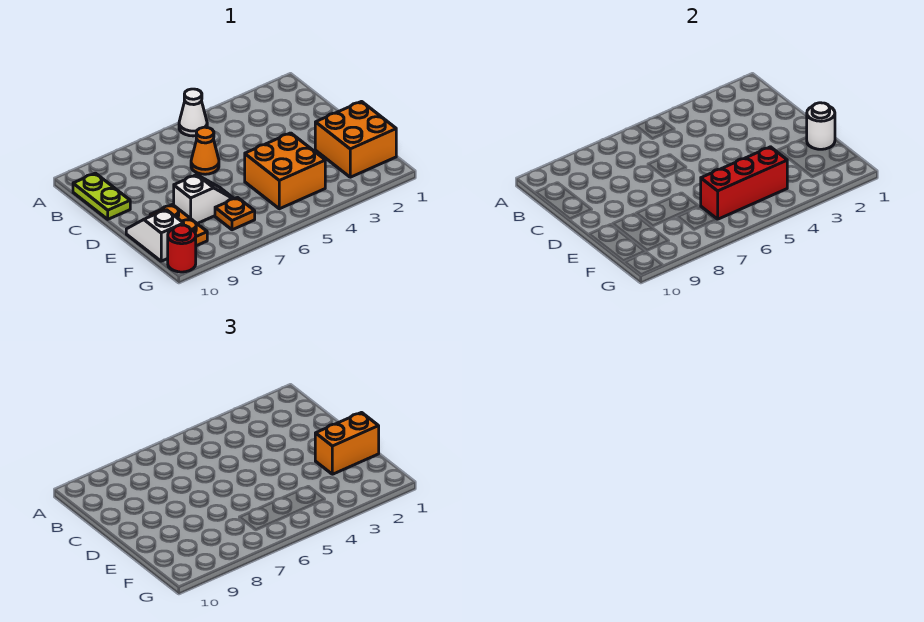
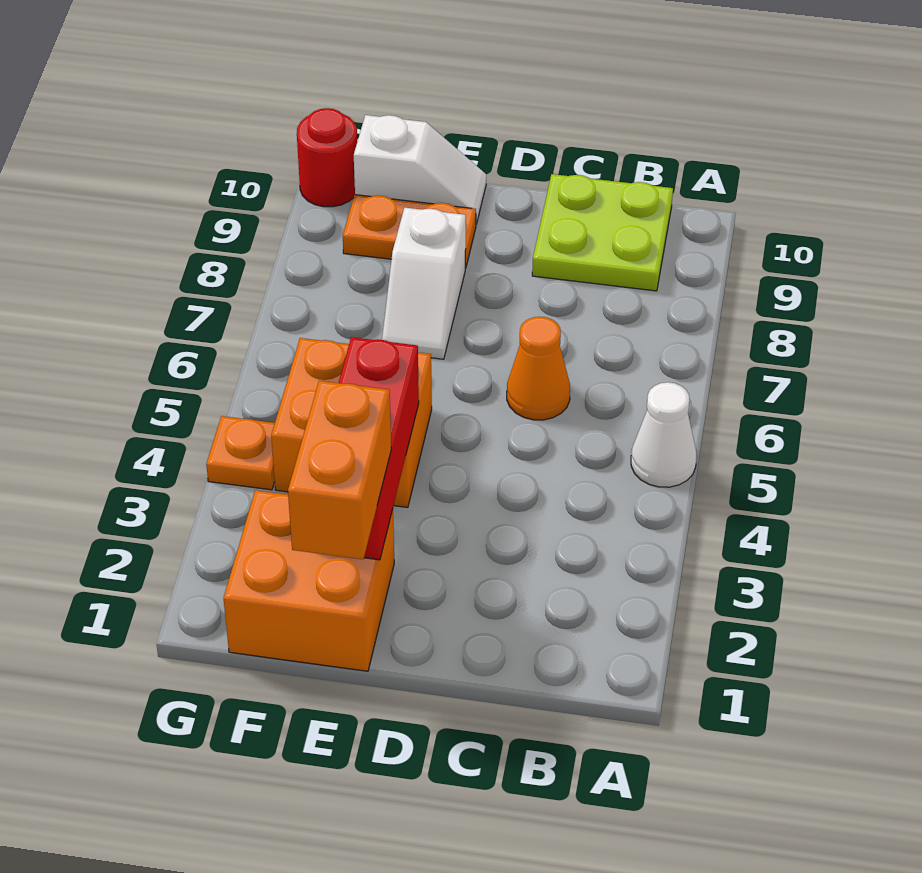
lime plate B10:C10 level 1 -> lime plate B9:C10 level 1
white round brick E1 level 2 -> none
red brick F4:F6 level 2 -> red brick E2:E4 level 2
orange plate F7 level 1 -> orange plate G4 level 1

